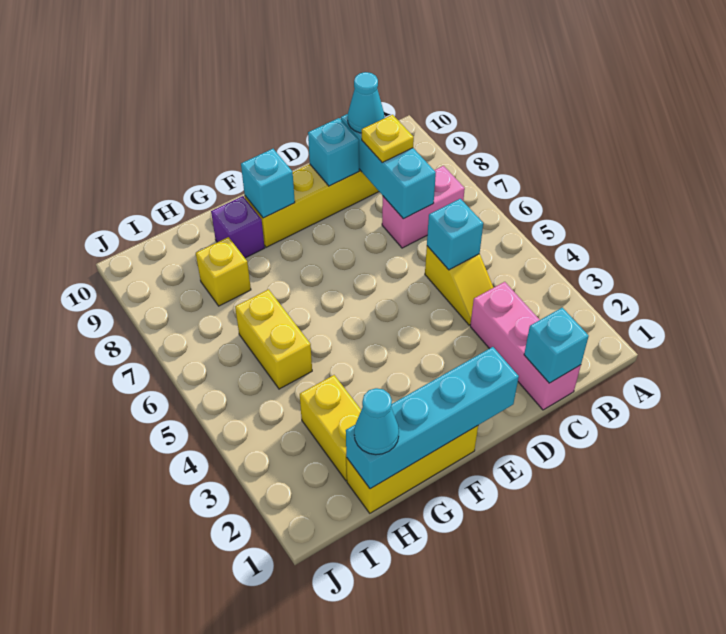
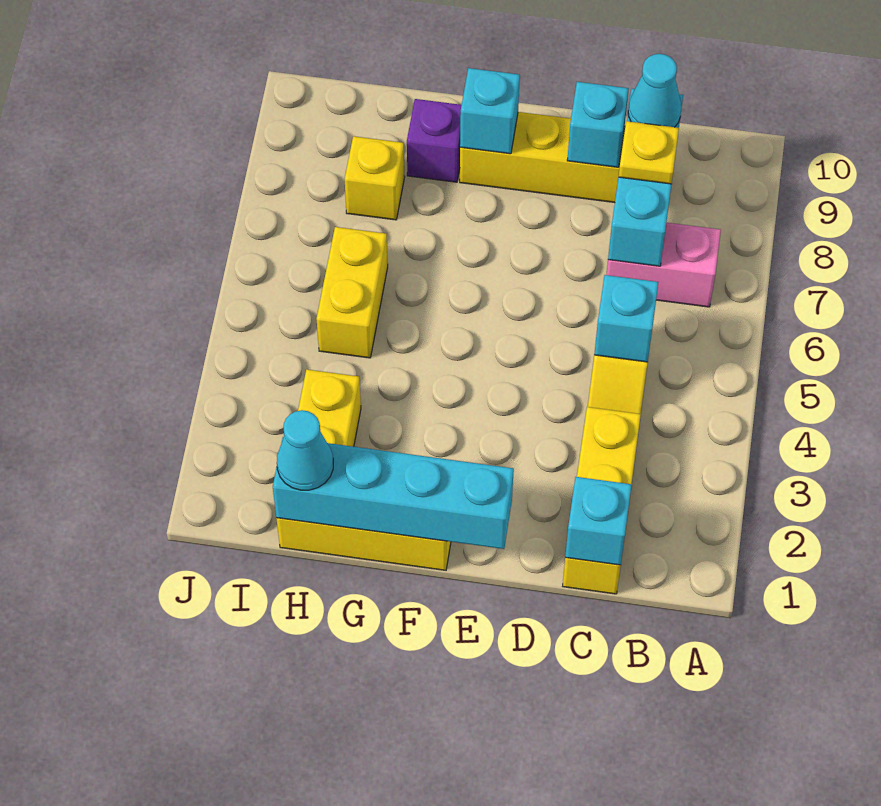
pink brick C1:C3 level 1 -> yellow brick C1:C3 level 1

